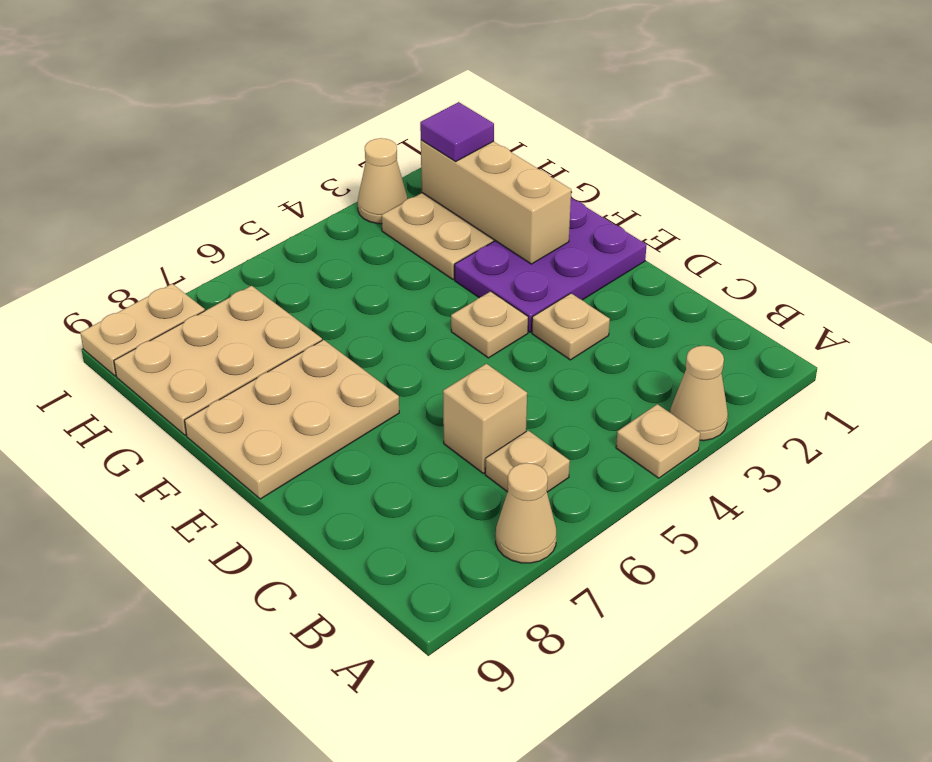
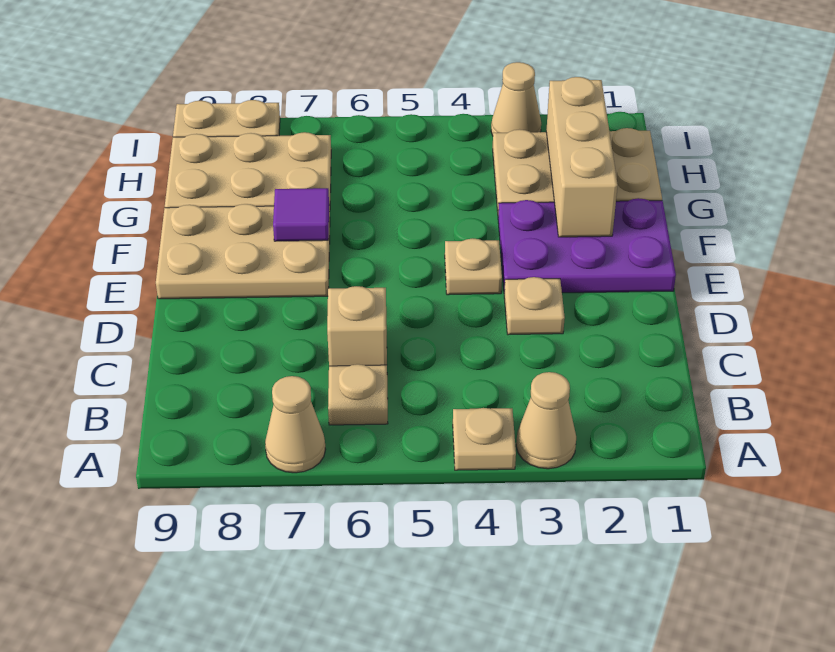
purple tile H2 level 3 -> purple tile F7 level 2

